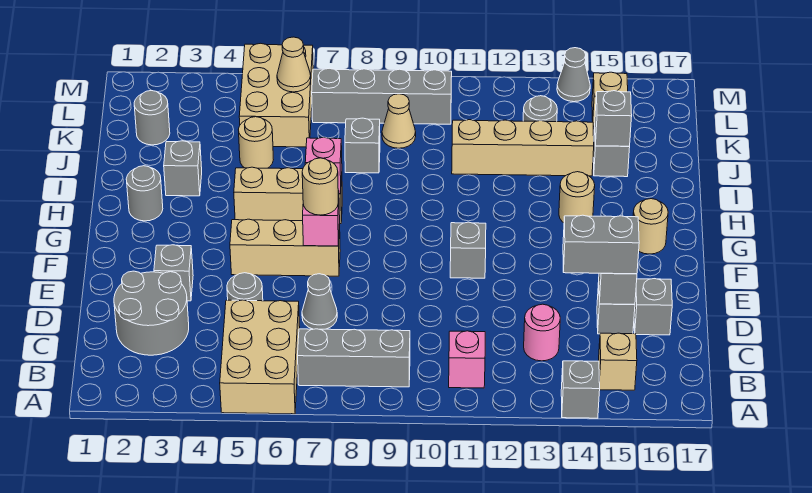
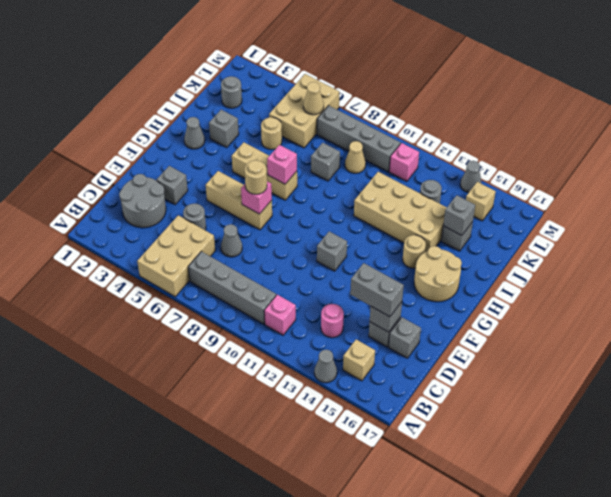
grey brick A14 level 1 -> grey cone A14 level 1
grey brick B7:B9 level 1 -> grey brick B7:B10 level 1
tan round brick G16 level 1 -> tan round brick G15:H16 level 1
grey round brick H2 level 1 -> grey cone H2 level 1
tan brick J11:J14 level 1 -> tan brick I11:J14 level 1
none -> pink brick L11 level 1

